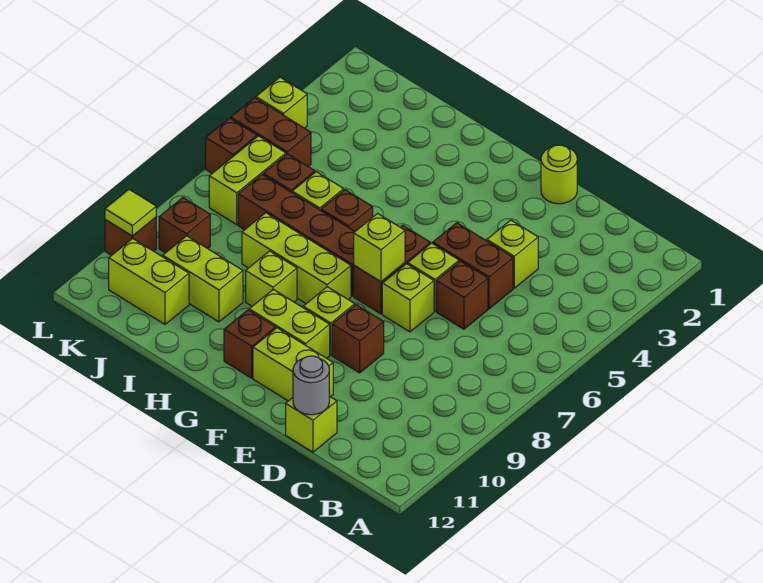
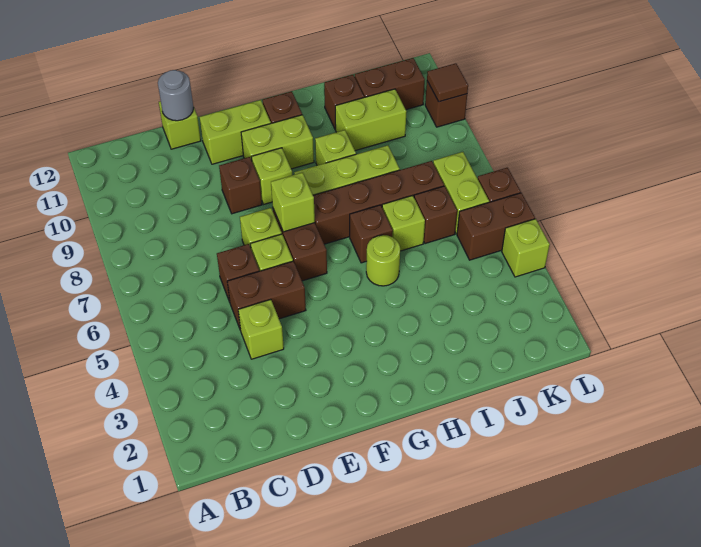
lime round brick E1 level 1 -> lime round brick H5 level 1
lime brick J11:K11 level 1 -> brown brick J11:K11 level 1
brown brick K9 level 1 -> brown brick I11 level 1
lime tile L10 level 2 -> brown tile L10 level 2

